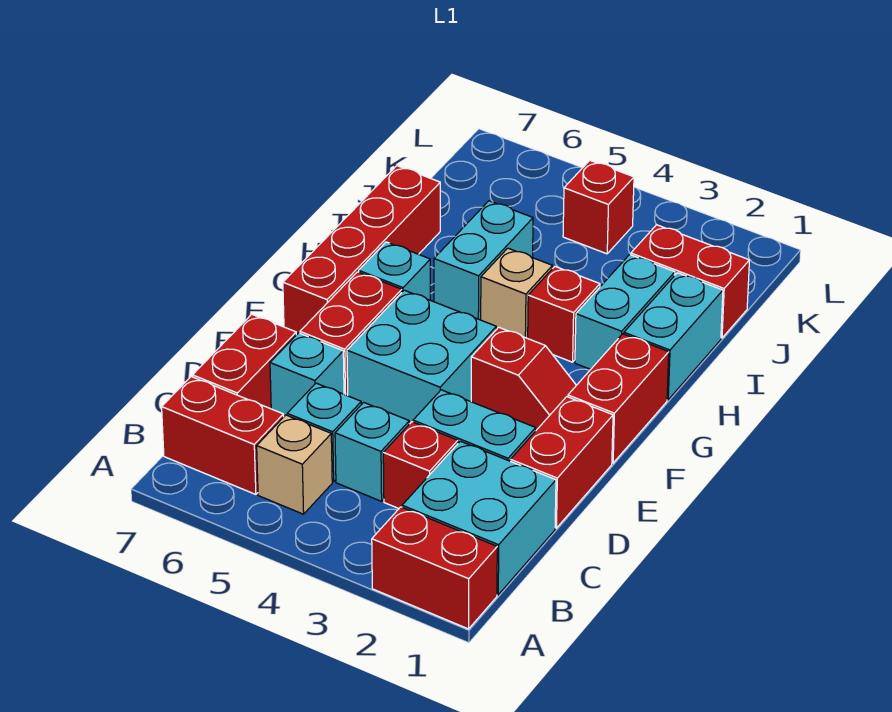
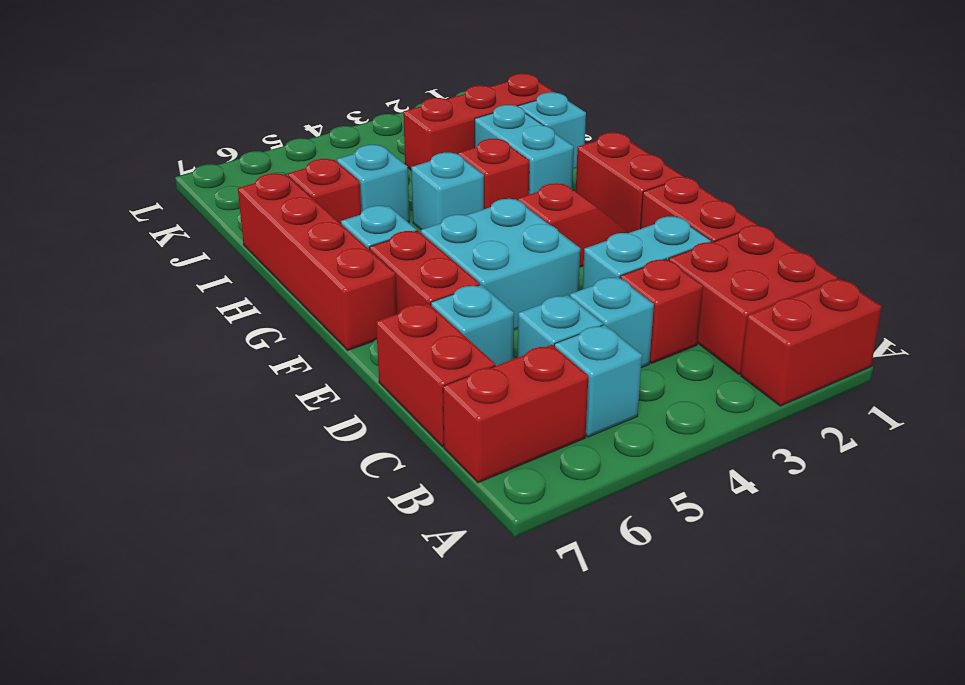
cyan brick B1:C2 level 1 -> red brick B1:C2 level 1
tan brick B5 level 1 -> cyan brick B5 level 1
cyan brick H1:I1 level 1 -> cyan brick I1 level 1
tan brick H4 level 1 -> cyan brick H4 level 1
cyan brick H5:I5 level 1 -> cyan brick I5 level 1
red brick J1:J2 level 1 -> red brick J1:J3 level 1
red brick K4 level 1 -> red brick I6 level 1

